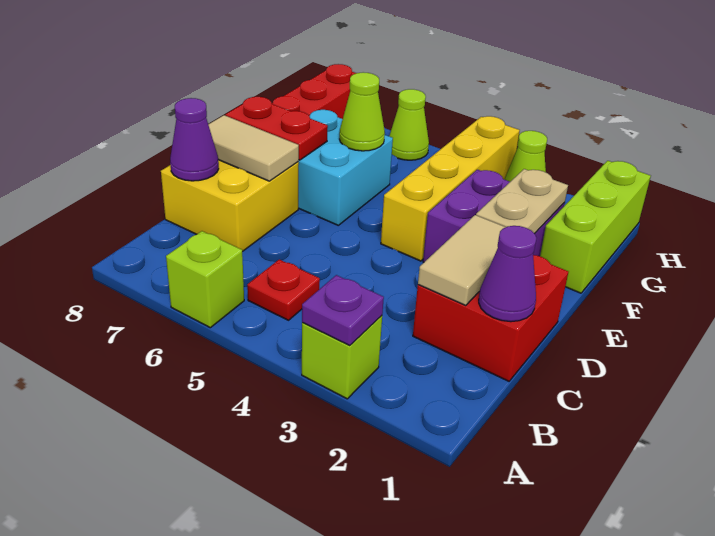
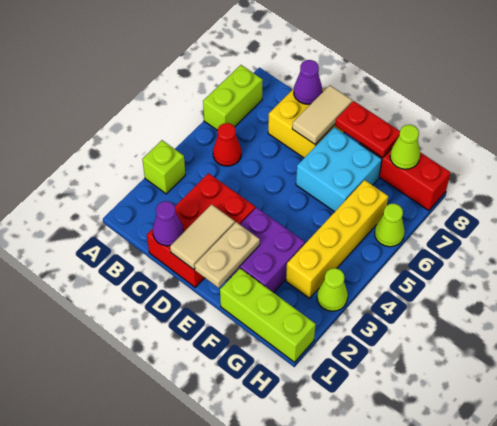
purple plate A3 level 2 -> none
lime brick A6 level 1 -> lime brick A6:A7 level 1
red plate B5 level 1 -> red cone B5 level 1
red brick C1:D2 level 1 -> red brick C1:D3 level 1
tan tile C2:D2 level 2 -> tan tile D1:D2 level 2
tan plate E2:F2 level 2 -> tan plate E1:E2 level 2
yellow brick E4:H4 level 1 -> yellow brick G3:G6 level 1
red plate E7:E8 level 2 -> red plate E8:F8 level 2
lime cone F6 level 2 -> lime cone G8 level 2

